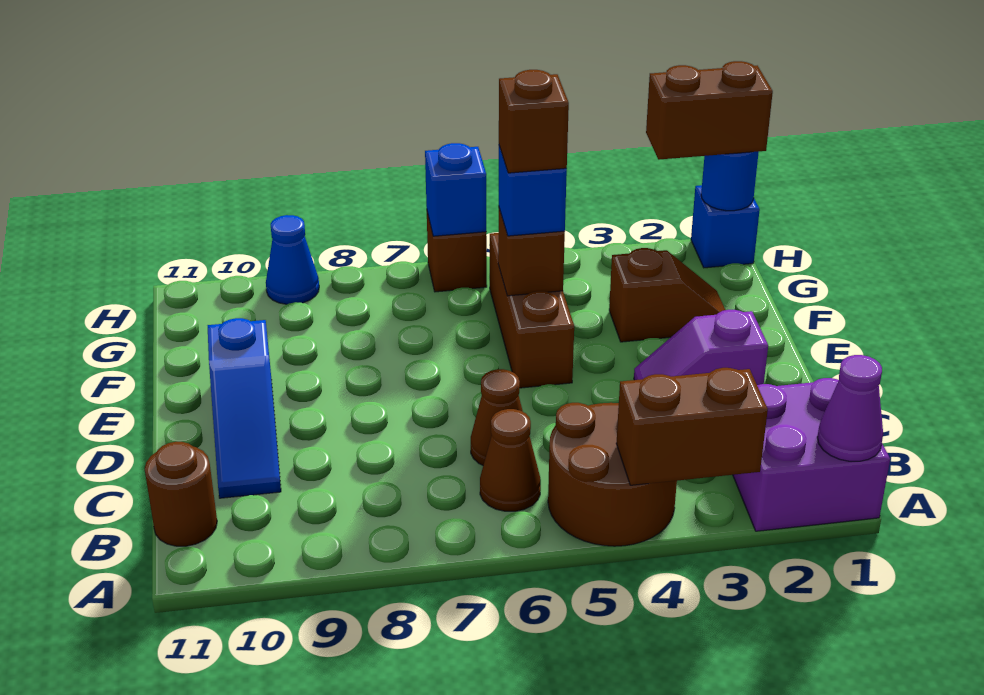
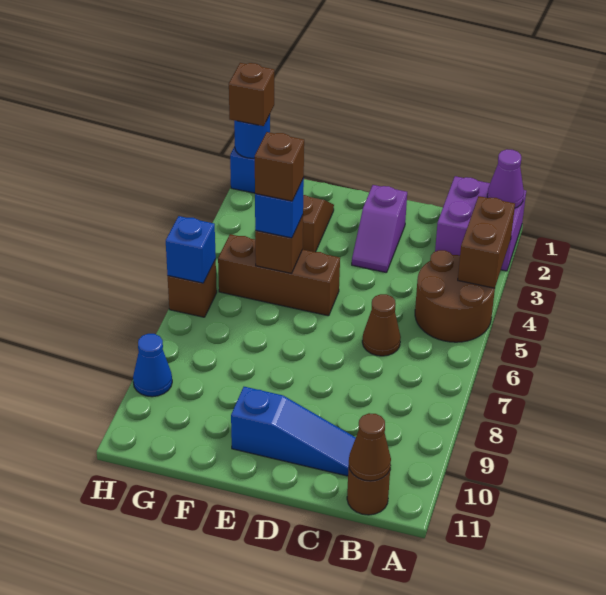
brown cone B6 level 1 -> brown cone B11 level 2
brown brick H1:H2 level 3 -> brown brick H1 level 3

